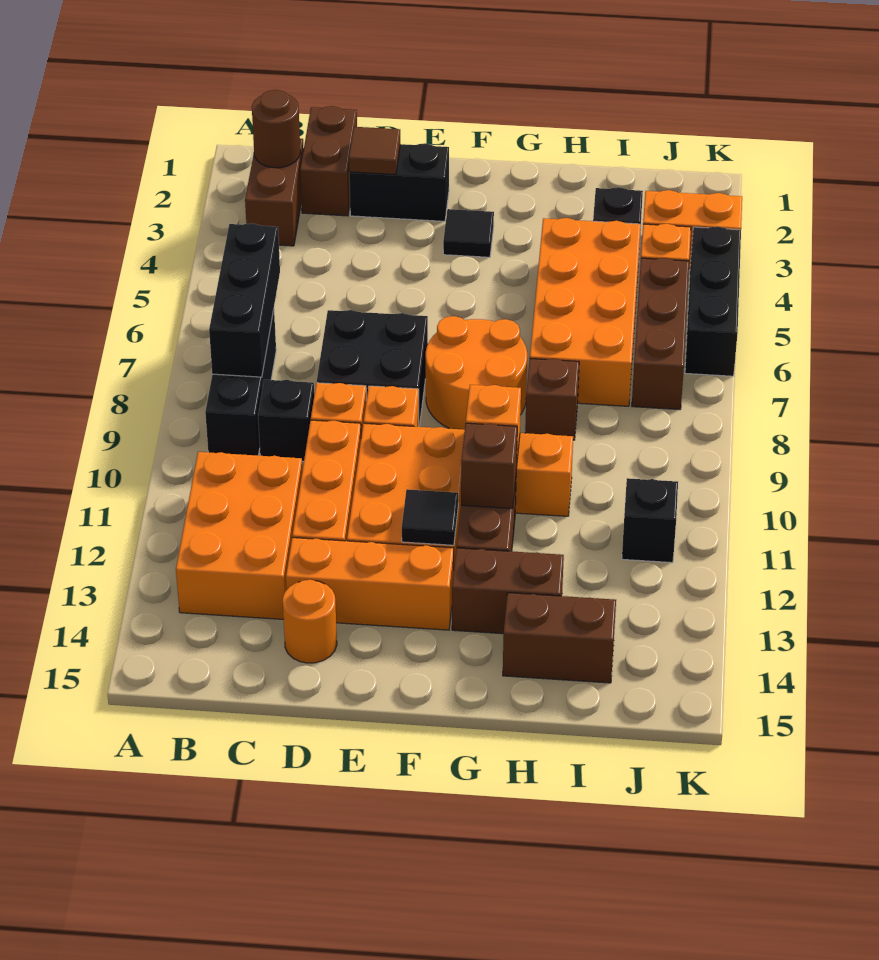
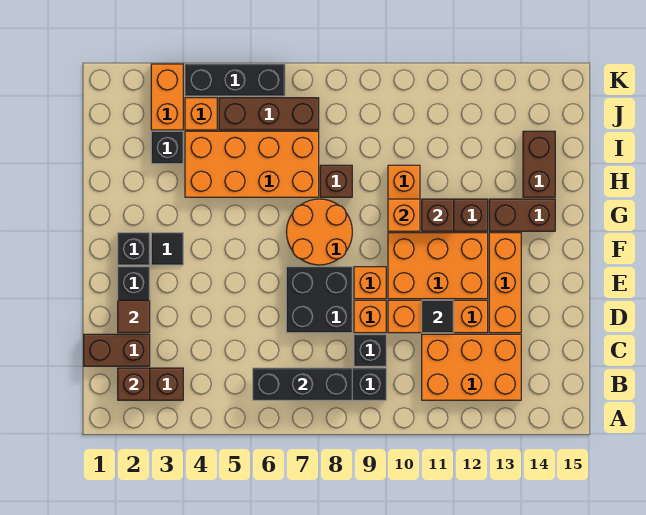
brown round brick B2 level 2 -> brown brick B2 level 2
orange round brick D14 level 1 -> none
black tile F12 level 2 -> black tile D11 level 2
brown brick G13:H13 level 1 -> brown brick G13:G14 level 1
black brick J11 level 1 -> black brick F2 level 1

